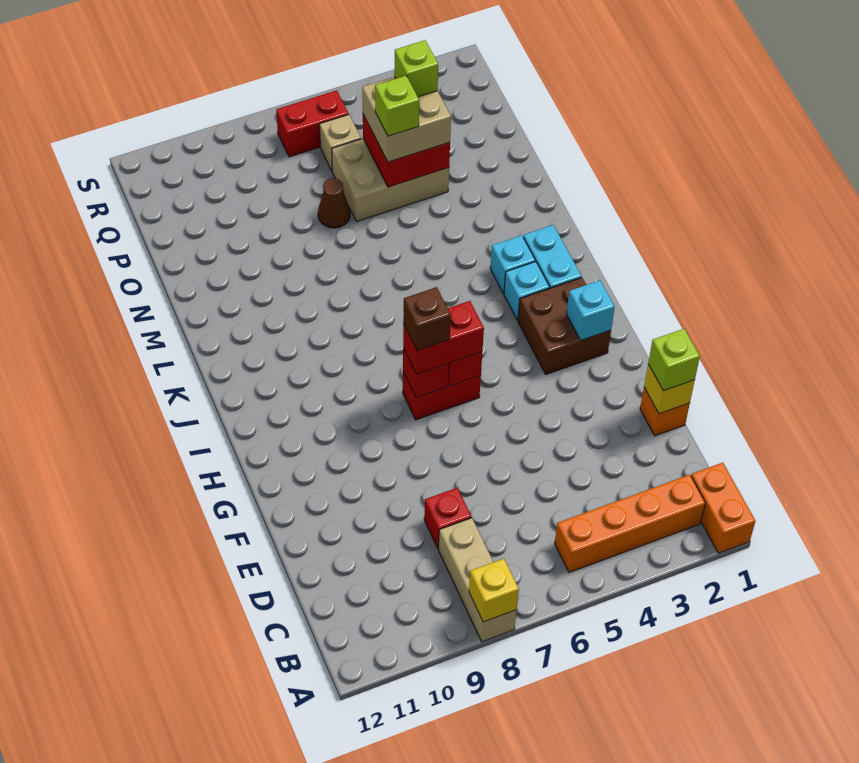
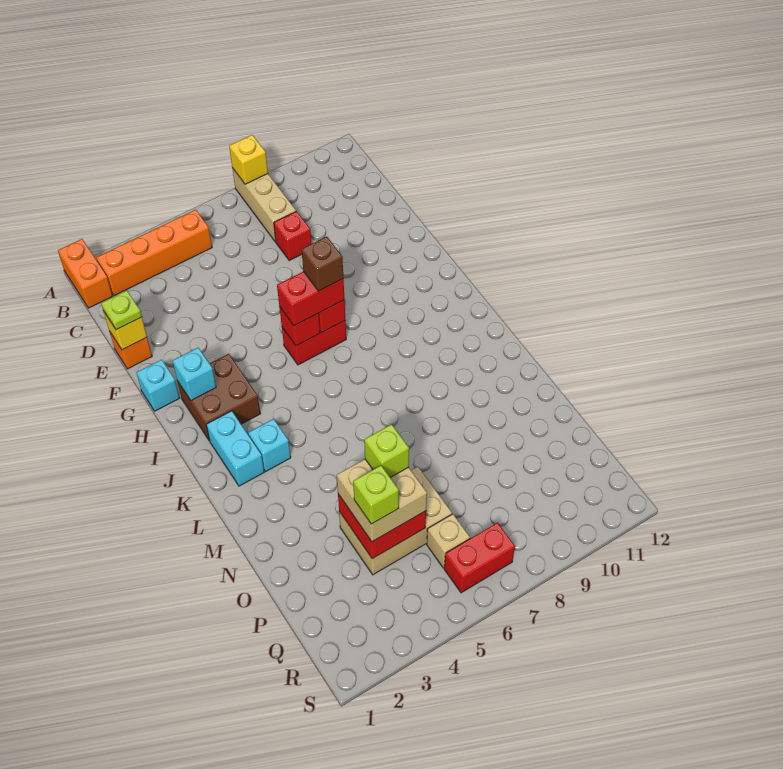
lime brick E1 level 3 -> lime plate E1 level 3
cyan brick J3 level 1 -> cyan brick G1 level 1
brown cone O7 level 1 -> none

